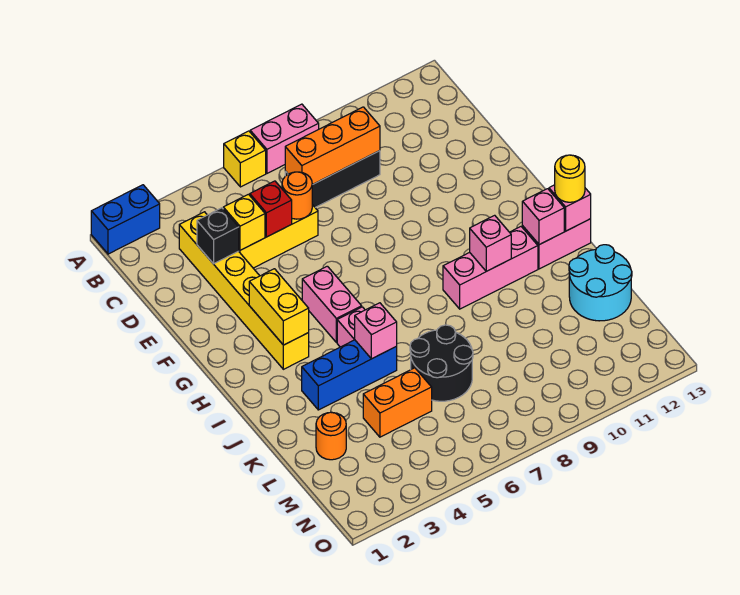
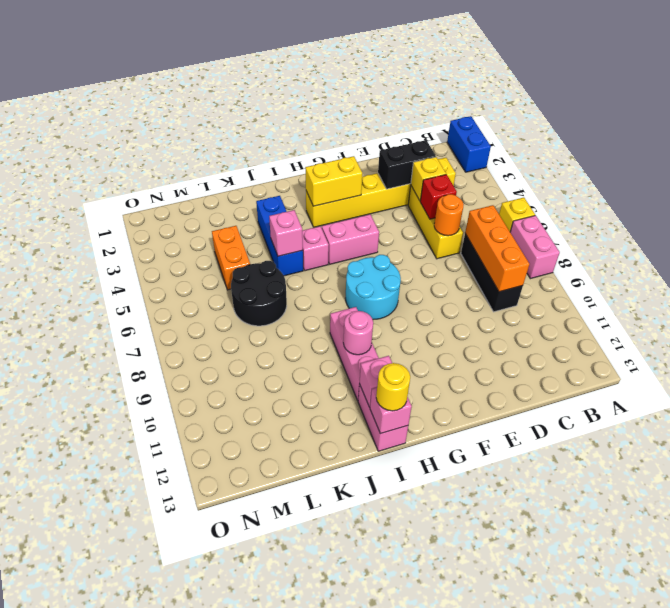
black brick D3 level 2 -> black brick D3:E3 level 2
pink brick I10 level 2 -> pink round brick I10 level 2
cyan round brick K12:L13 level 1 -> cyan round brick G7:H8 level 1
orange round brick L2 level 1 -> none

